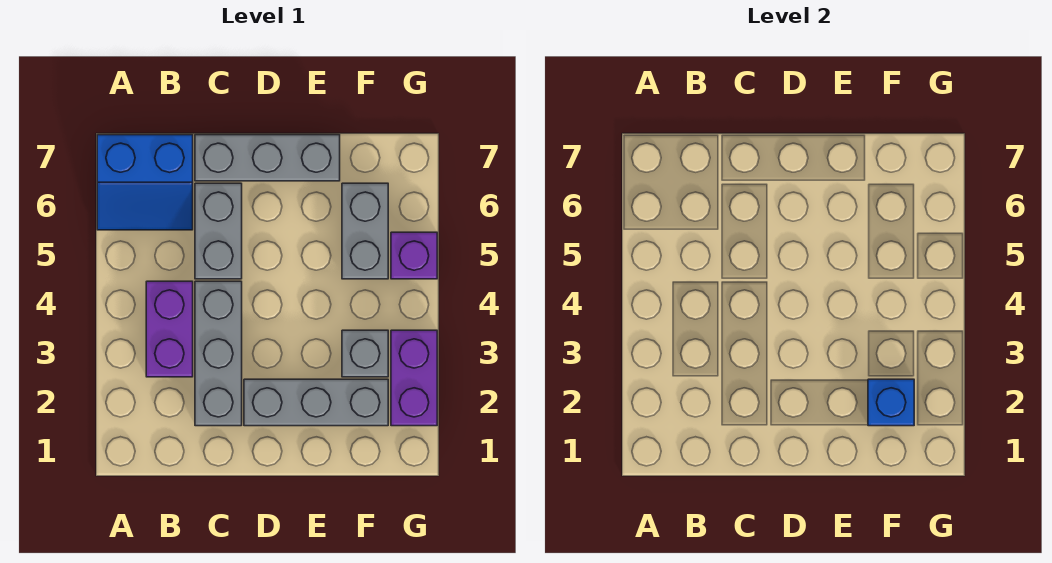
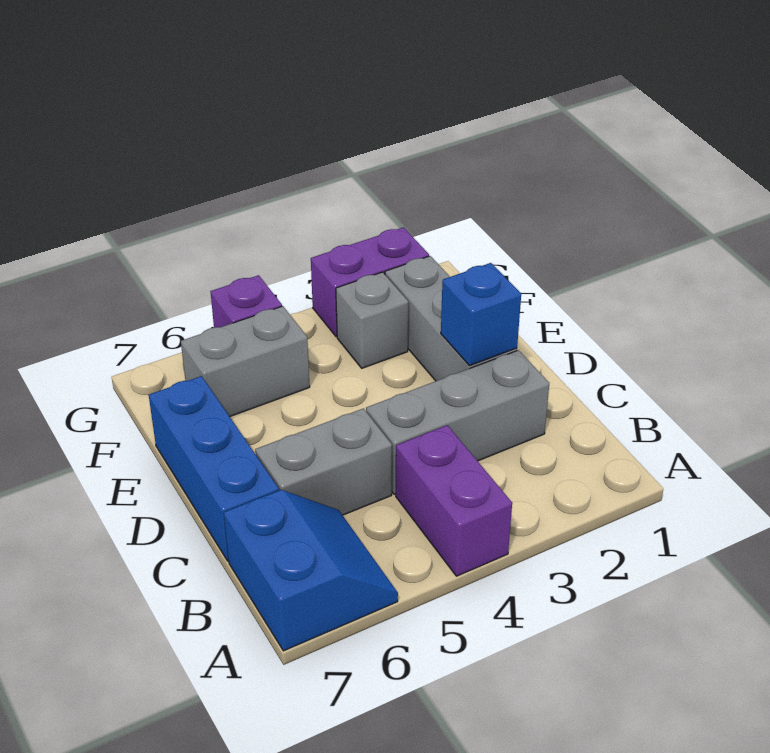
purple brick B3:B4 level 1 -> purple brick A4:B4 level 1
grey brick C7:E7 level 1 -> blue brick C7:E7 level 1
blue brick F2 level 2 -> blue brick D2 level 2

